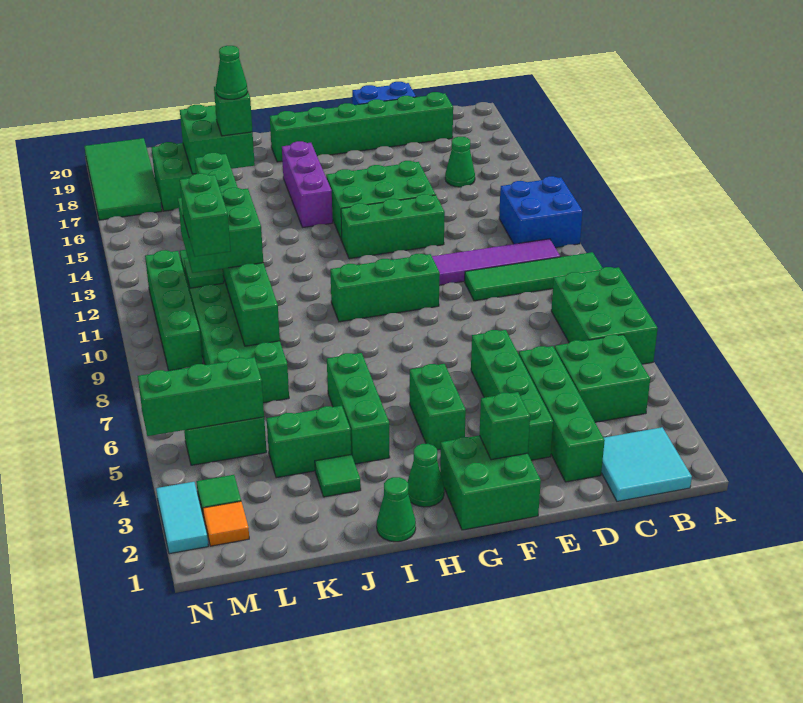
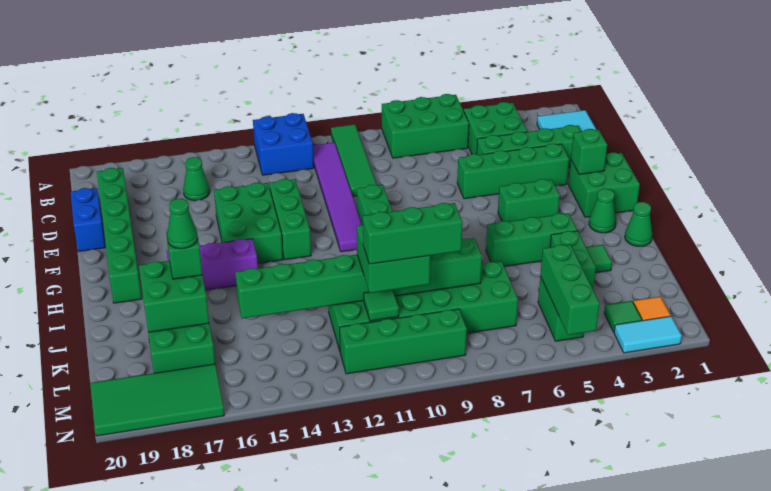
green brick L9:L10 level 4 -> green brick L9:L11 level 4

